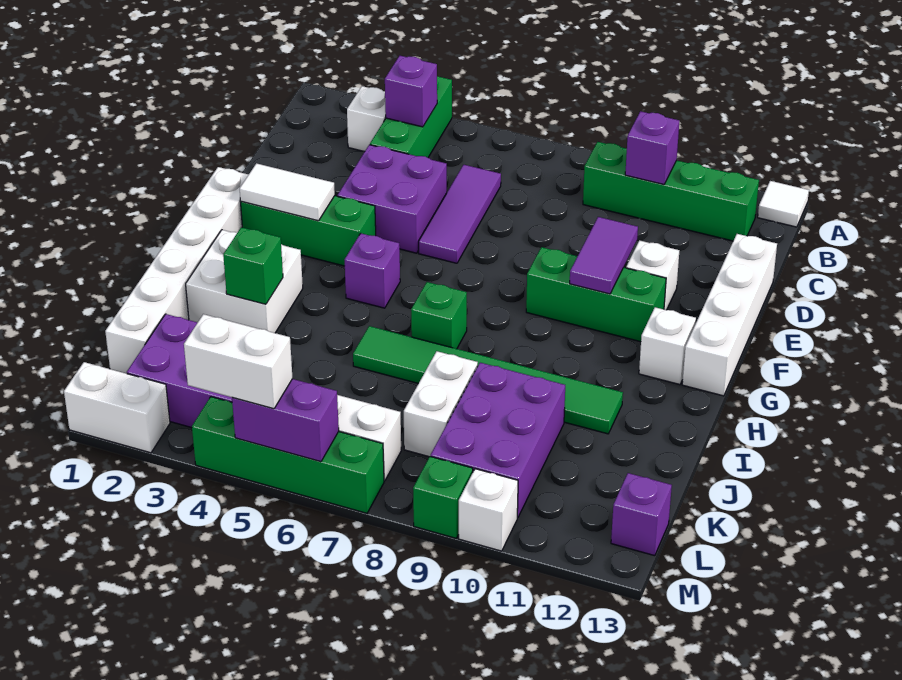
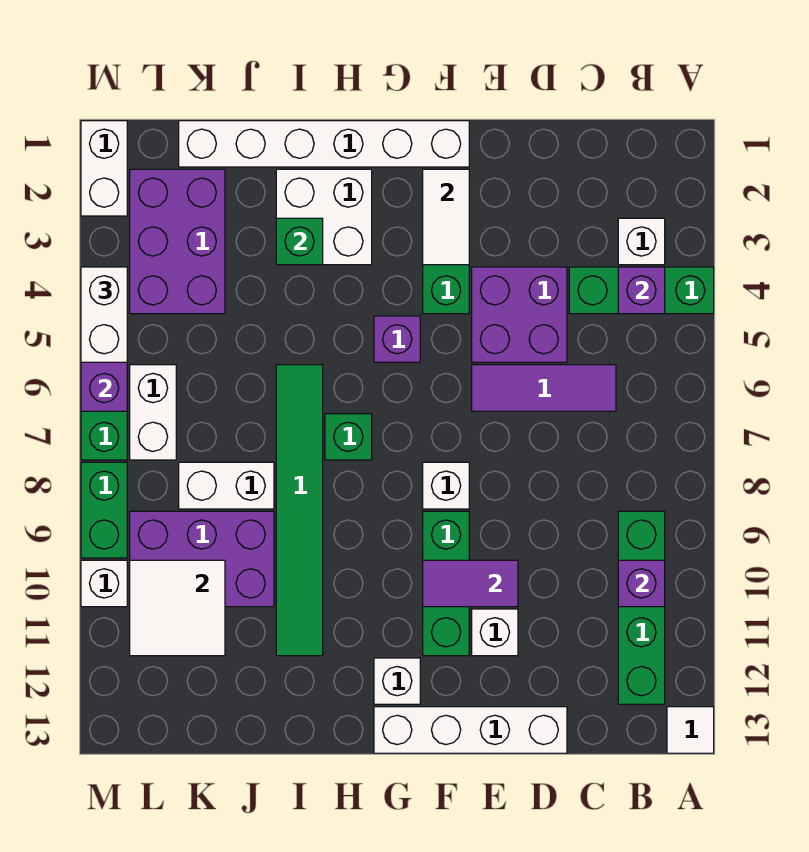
none -> white brick F8 level 1
none -> white tile K10:L11 level 2
purple brick L13 level 1 -> none
green brick M9 level 1 -> green brick M8:M9 level 1

